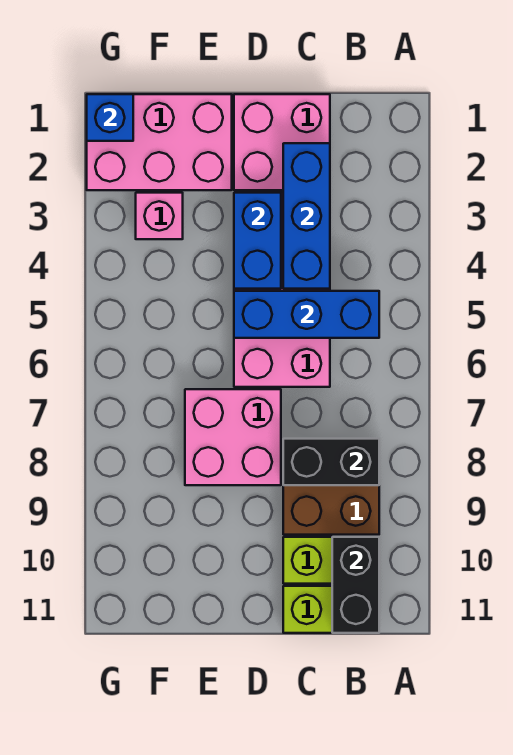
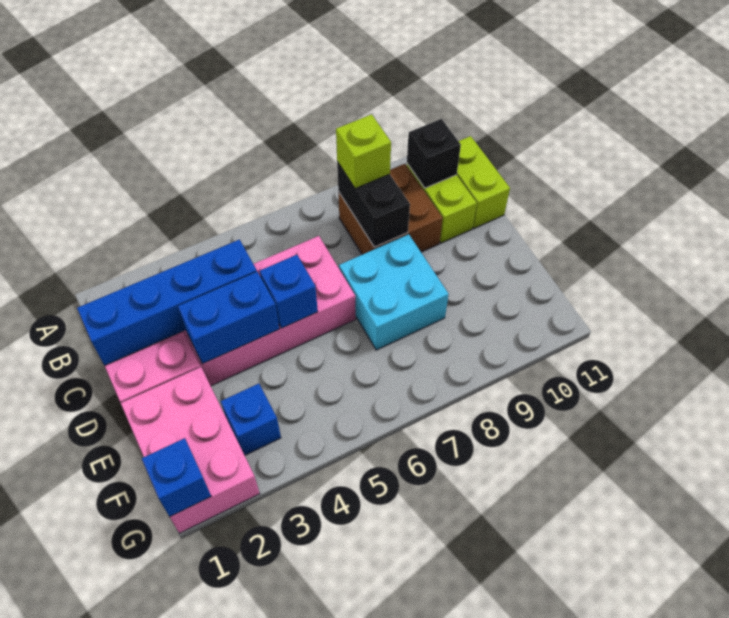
blue brick B5:D5 level 2 -> blue brick D5 level 2
none -> lime brick B8 level 3
black brick B10:B11 level 2 -> black brick B10 level 2
blue brick C2:C4 level 2 -> blue brick C1:C4 level 2
pink brick D7:E8 level 1 -> cyan brick D7:E8 level 1
pink brick F3 level 1 -> blue brick F3 level 1

